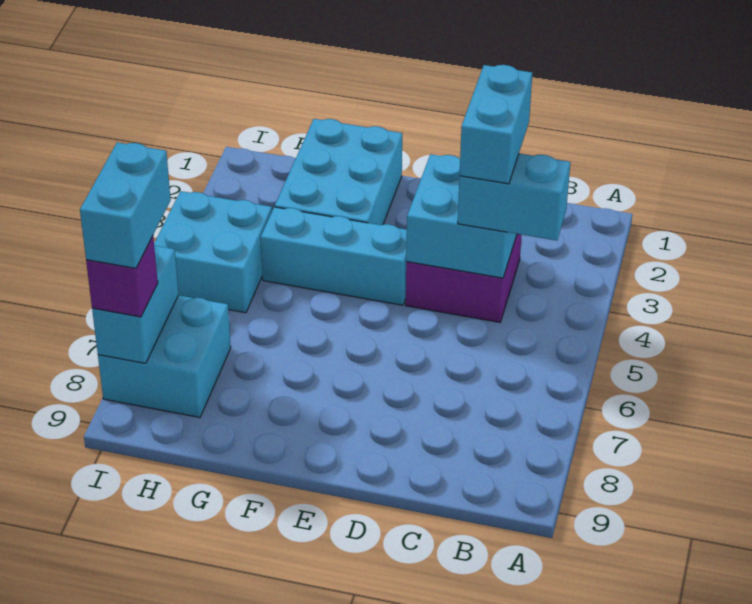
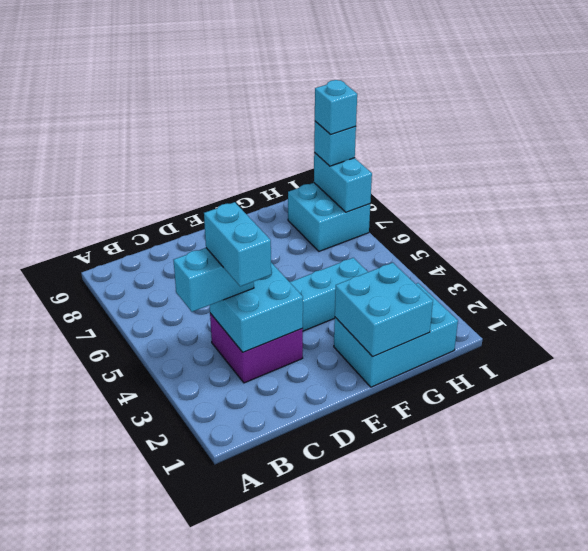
cyan brick F1:G3 level 1 -> cyan brick F1:H2 level 1
cyan brick H4:I5 level 1 -> cyan brick F1:G2 level 2
cyan brick I7:I8 level 4 -> cyan brick I8 level 4
purple brick I8 level 3 -> cyan brick I8 level 3

